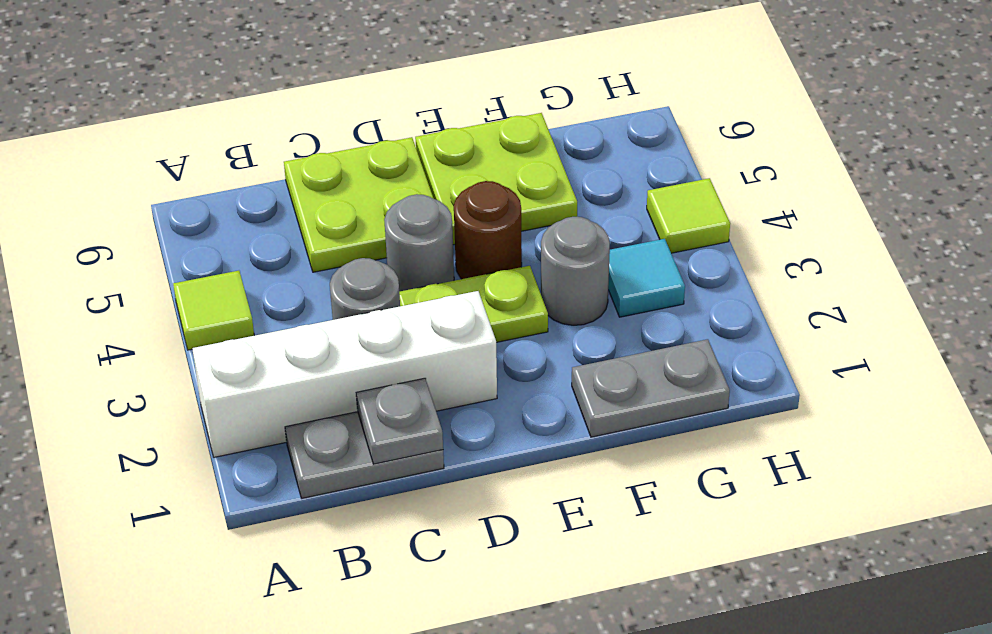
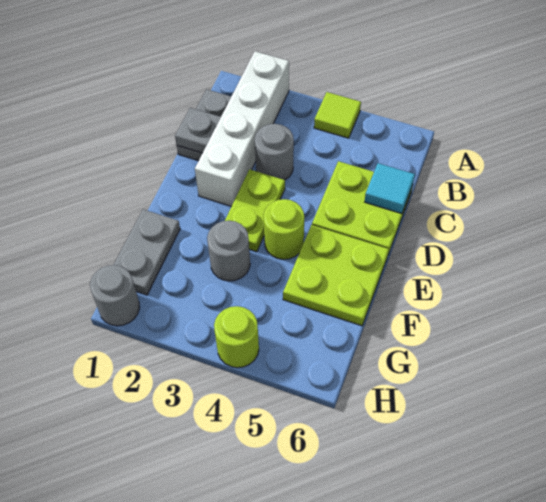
grey round brick D4 level 1 -> grey round brick H1 level 1
brown round brick E4 level 1 -> lime round brick E4 level 1
cyan tile G3 level 1 -> cyan tile C6 level 2
lime tile H4 level 1 -> lime round brick H4 level 1

